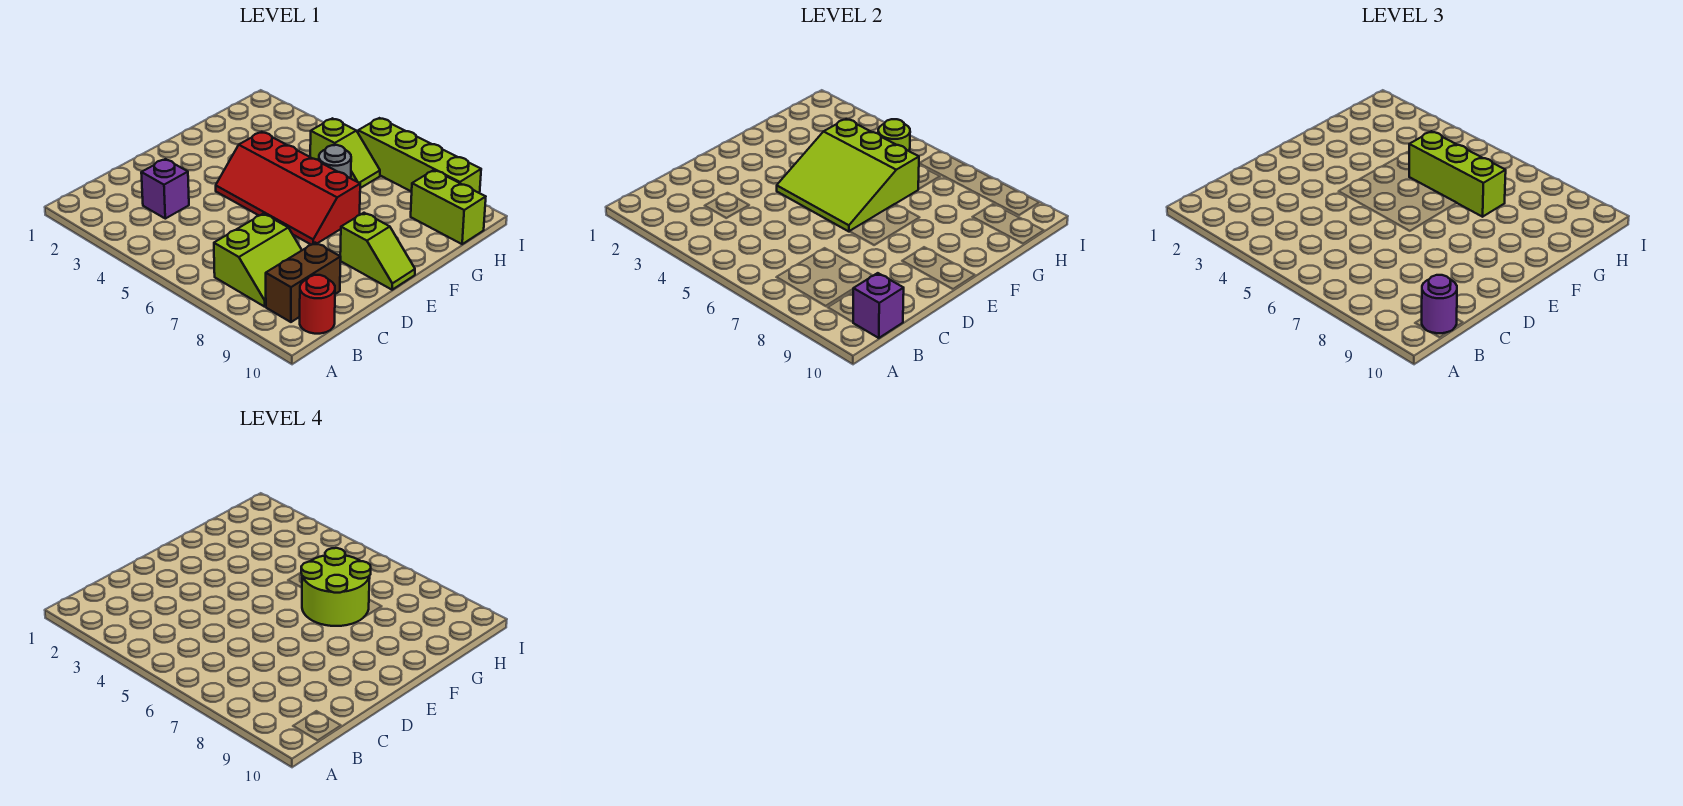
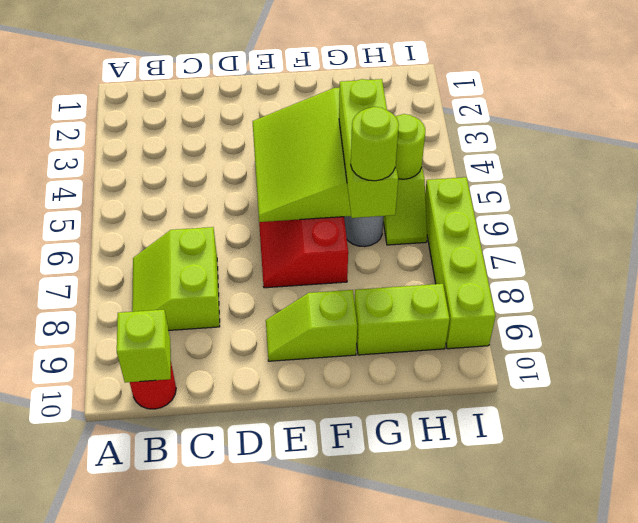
lime slope B7:C8 level 1 top 7 -> lime slope B7:C8 level 1 top C
brown brick B9:C9 level 1 -> none
purple brick B10 level 2 -> lime brick B10 level 2
purple round brick B10 level 3 -> none
purple brick C3 level 1 -> none
lime slope E9:E10 level 1 top 9 -> lime slope E9:F9 level 1 top F
lime round brick F6:G7 level 4 -> lime round brick G7 level 4
lime brick H9:H10 level 1 -> lime brick G9:H9 level 1

